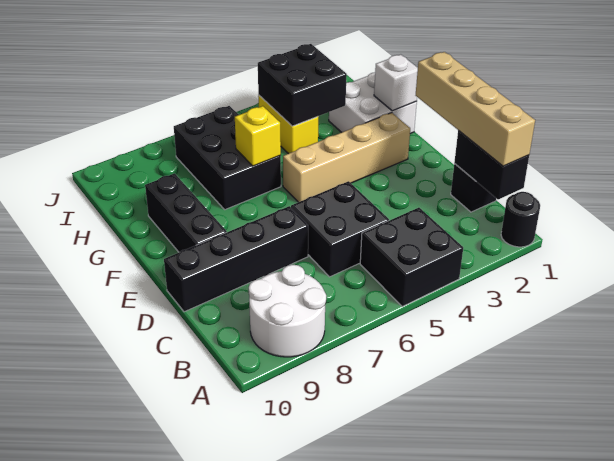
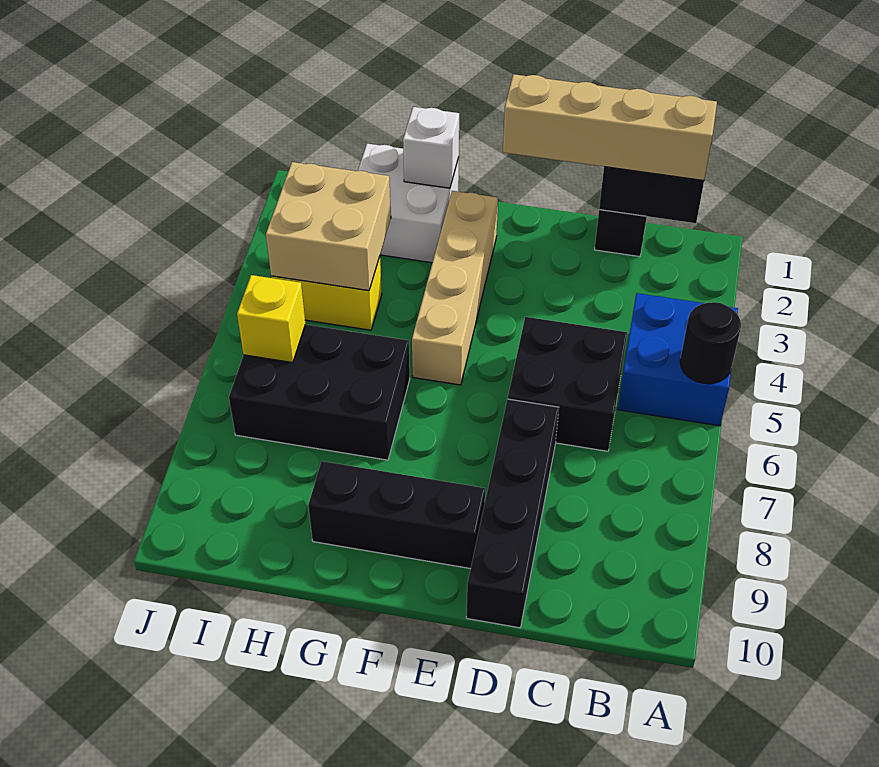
black round brick A1 level 1 -> black round brick A5 level 2
black brick A4:B5 level 1 -> blue brick A4:B5 level 1
white round brick A8:B9 level 1 -> none
yellow brick G6 level 2 -> yellow brick I6 level 2
black brick H3:I4 level 2 -> tan brick H3:I4 level 2

